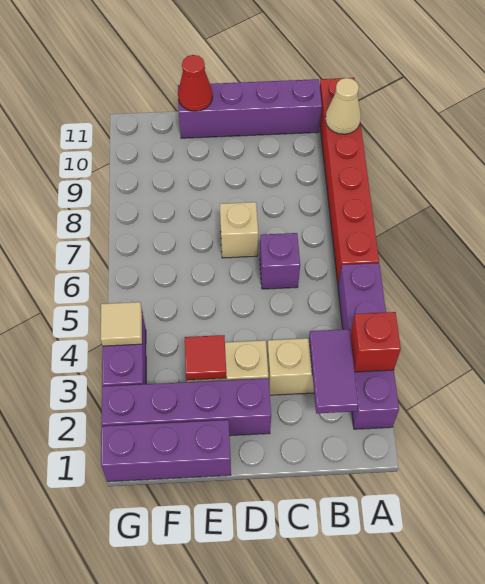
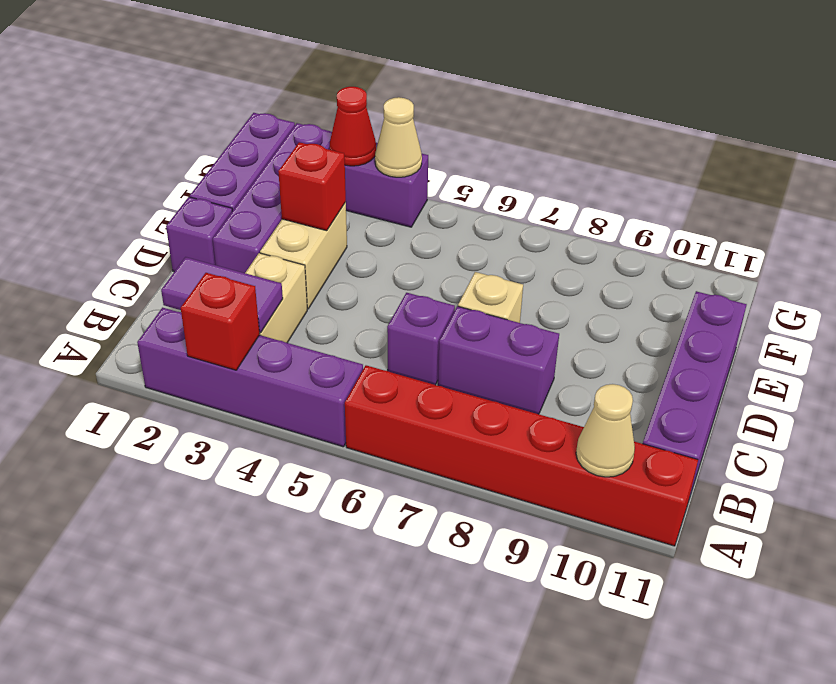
none -> purple brick C7:C8 level 1
none -> purple brick D1 level 1
red tile E3 level 2 -> red brick E3 level 2
red cone E11 level 2 -> red cone G3 level 2
tan tile G4 level 2 -> tan cone G4 level 2

